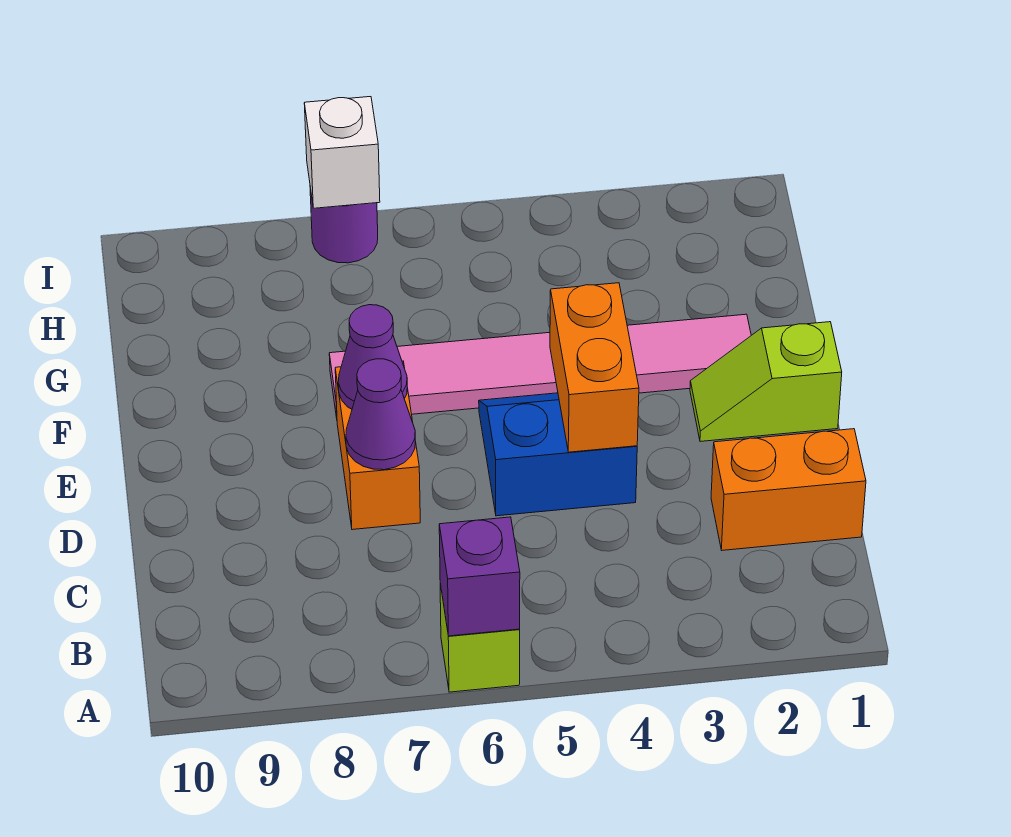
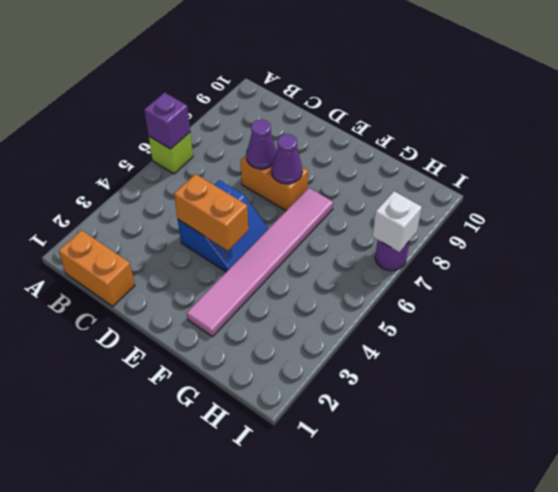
orange brick C1:C2 level 1 -> orange brick B1:C1 level 1
lime slope E1:E2 level 1 top 1 -> none

